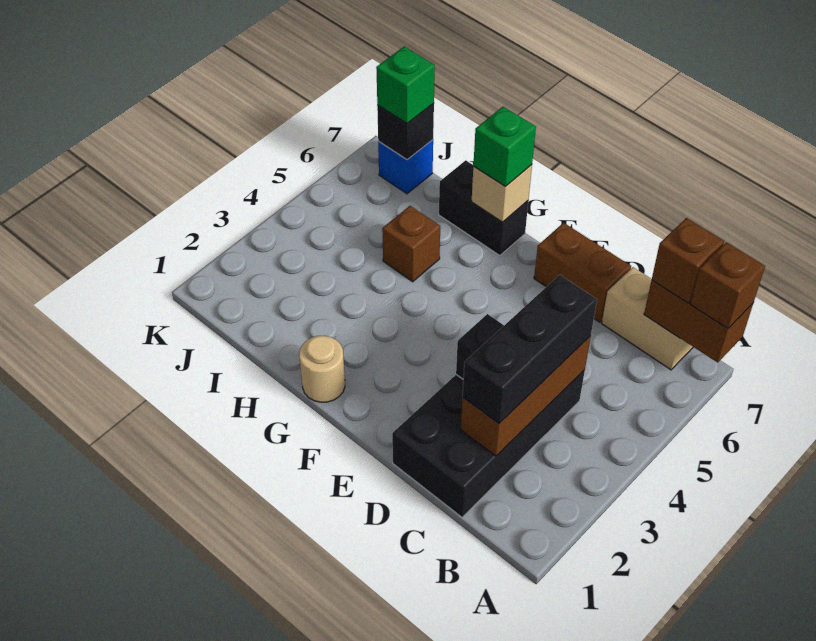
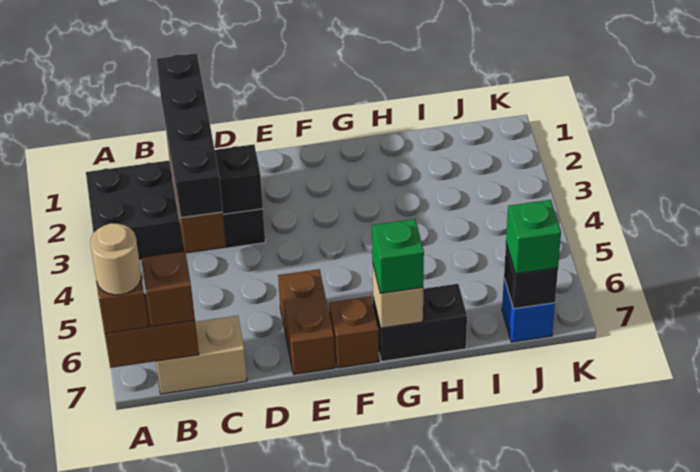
black brick C1:D4 level 1 -> black brick A2:D3 level 1
black brick C2:C4 level 3 -> black brick C1:C4 level 3
brown brick D7:E7 level 1 -> brown brick E6:E7 level 1
tan round brick G1 level 1 -> tan round brick A7 level 4
brown brick H5 level 1 -> brown brick F7 level 1

